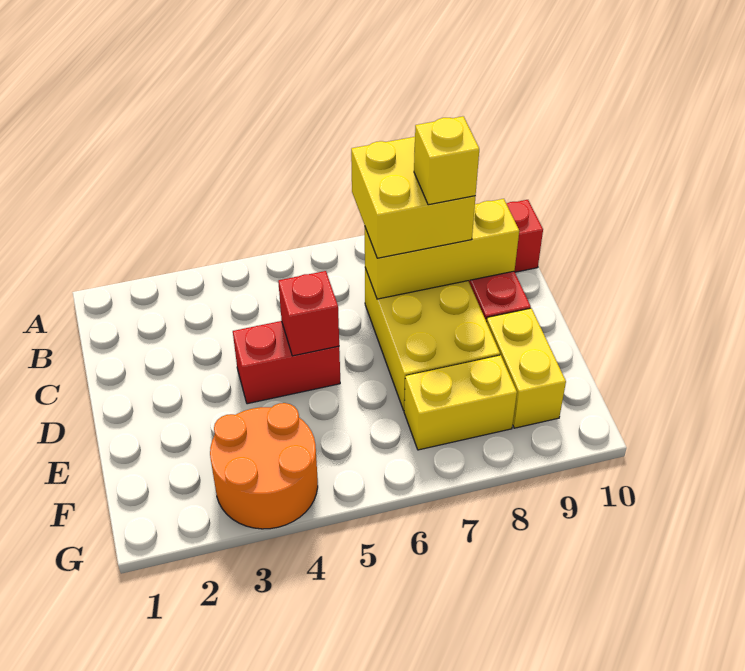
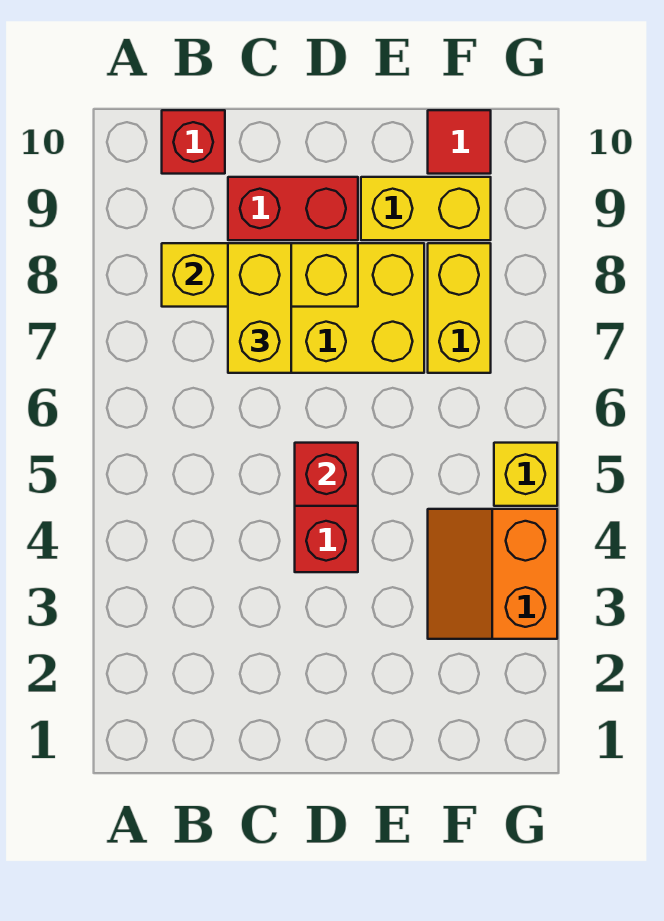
yellow brick B7:C8 level 3 -> yellow brick C7:C8 level 3
yellow brick C7:C9 level 2 -> yellow brick B8:D8 level 2
yellow brick C8 level 4 -> yellow brick G5 level 1
orange round brick F3:G4 level 1 -> orange slope F3:G4 level 1 top G
none -> red tile F10 level 1

